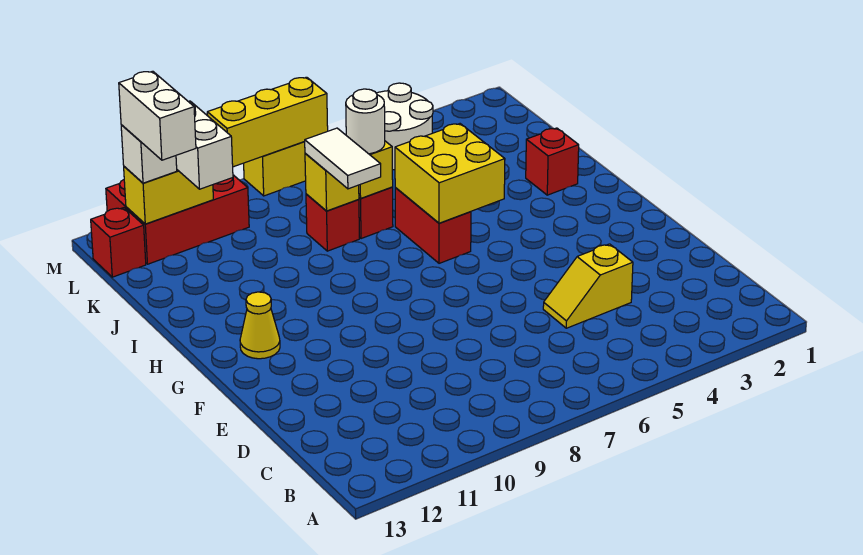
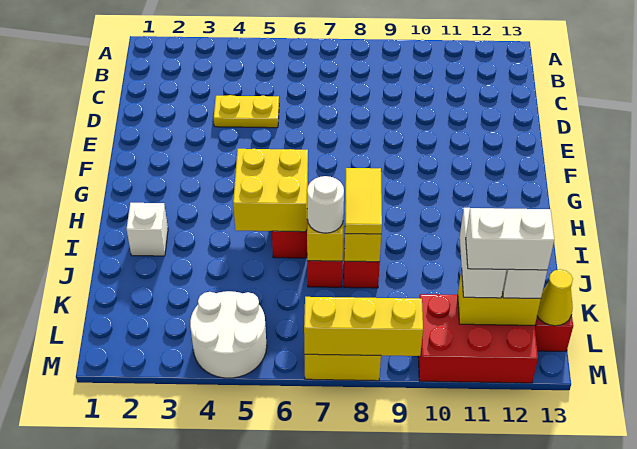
yellow slope D4:D5 level 1 top 4 -> yellow plate D4:D5 level 1
yellow cone G12 level 1 -> yellow cone L13 level 2
red brick I2 level 1 -> white brick I2 level 1
white tile I8:J8 level 3 -> yellow tile I8:J8 level 3
white brick K12:L12 level 4 -> white brick L11:L12 level 4

